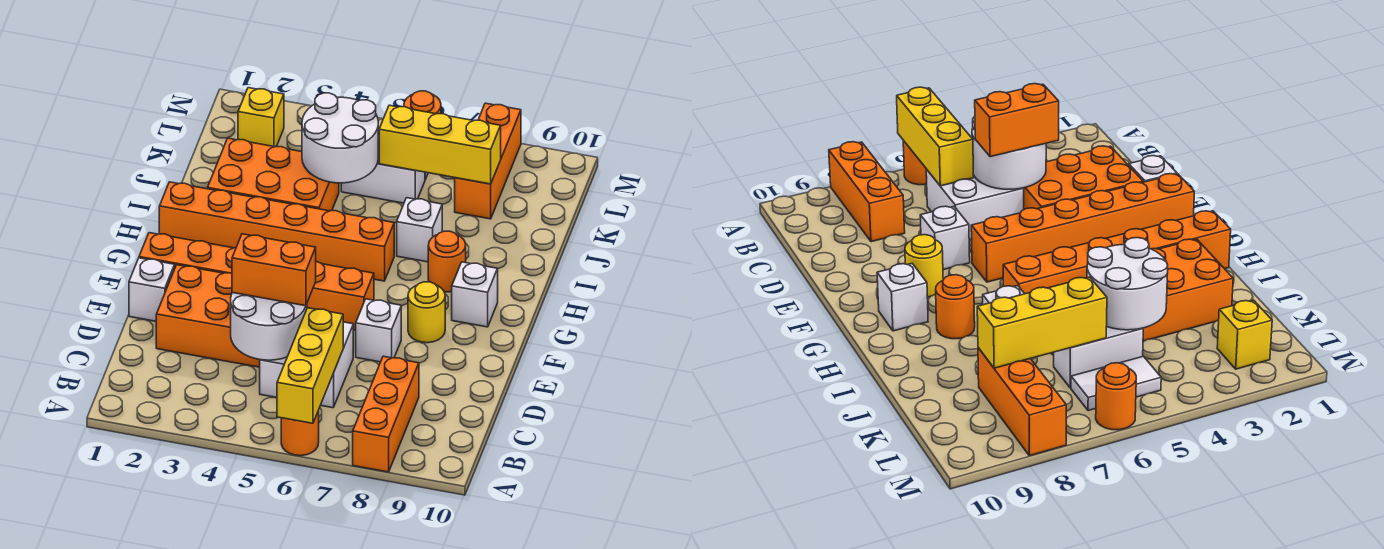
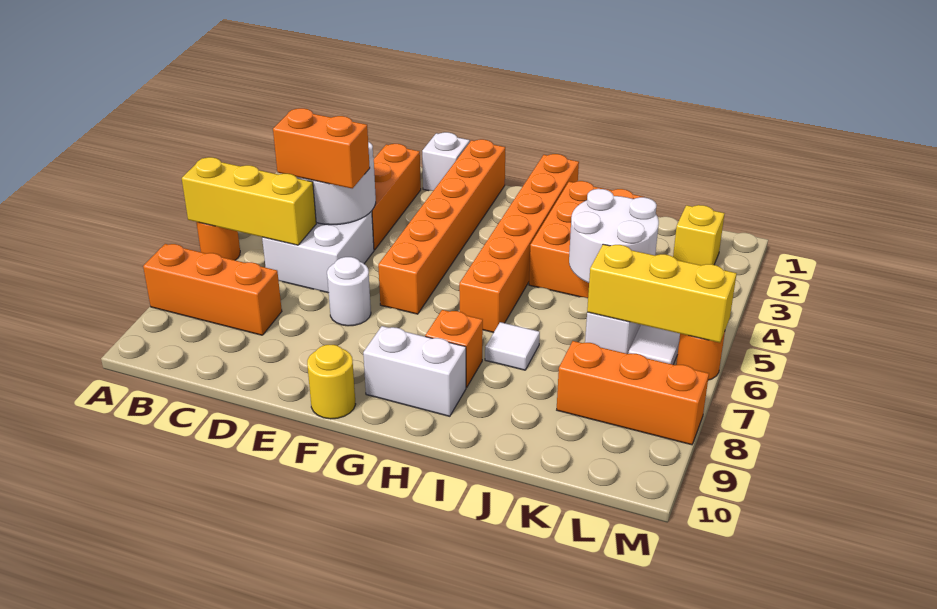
orange brick D2:E4 level 1 -> orange brick D2:D4 level 1
orange brick D4:D5 level 3 -> orange brick C5:D5 level 3
white brick E7 level 1 -> white round brick E7 level 1
yellow round brick F8 level 1 -> yellow round brick F10 level 1
white brick G9 level 1 -> white brick G9:H9 level 1
orange round brick H8 level 1 -> orange brick H8 level 1
white brick I7 level 1 -> white tile I7 level 1
yellow brick K6:K8 level 2 -> yellow brick K6:M6 level 2

